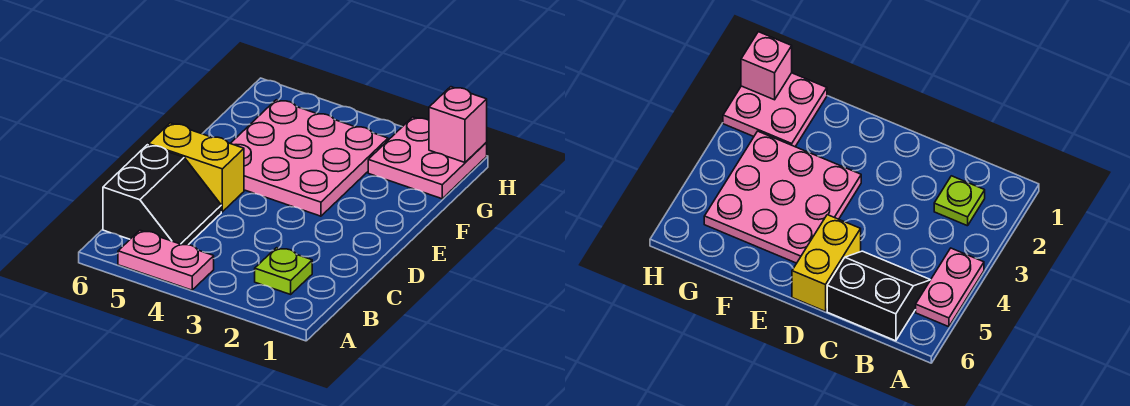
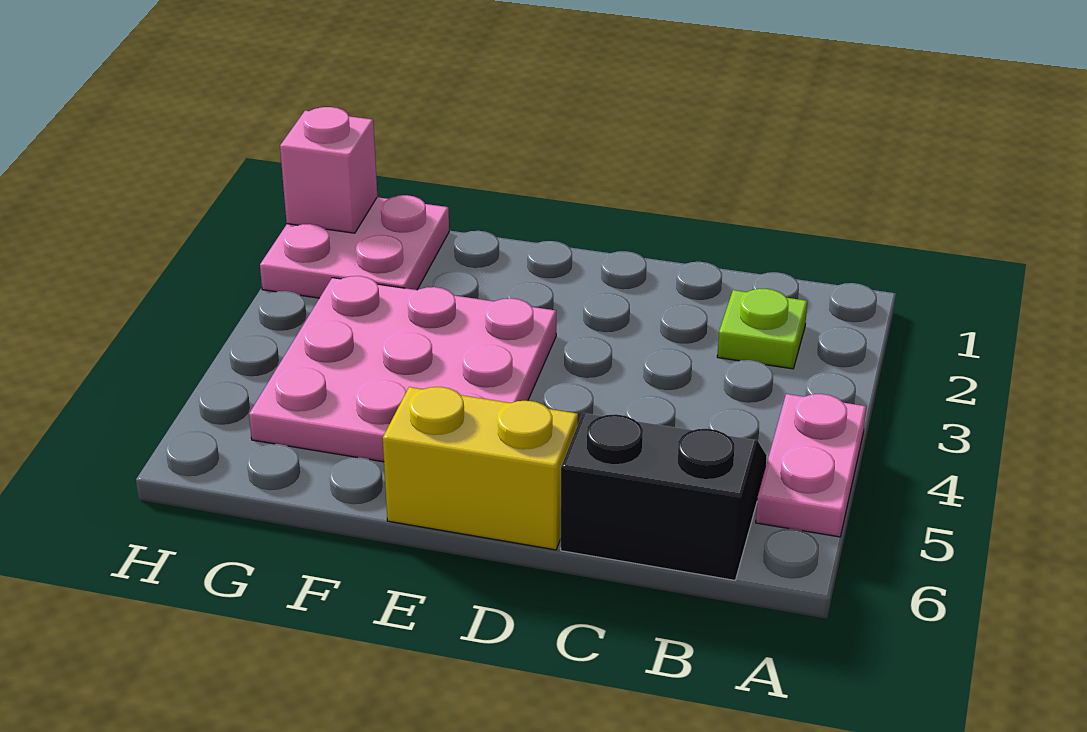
yellow brick D5:D6 level 1 -> yellow brick D6:E6 level 1

